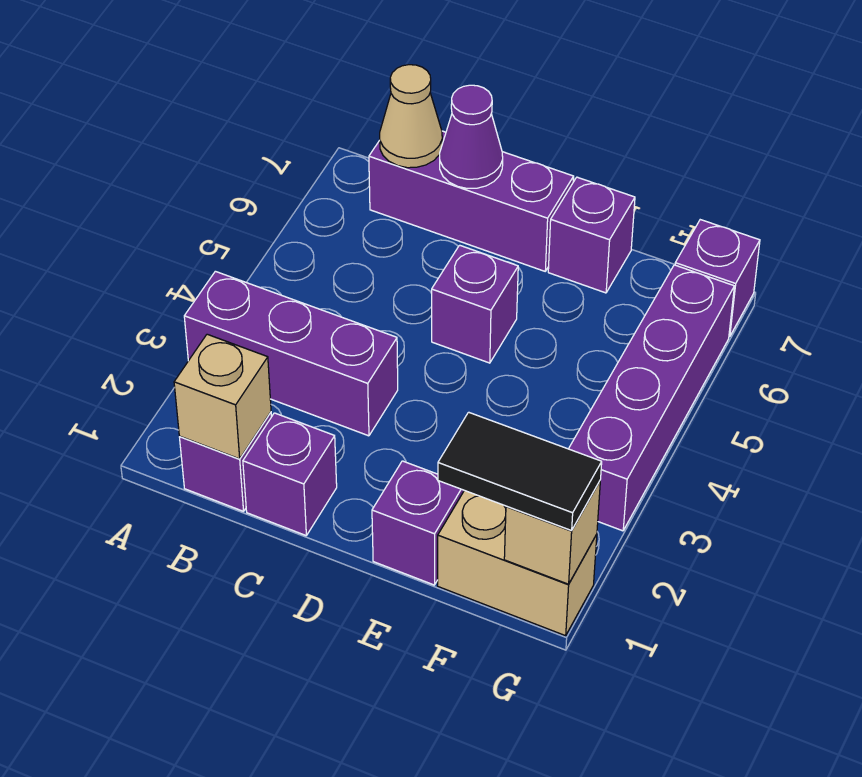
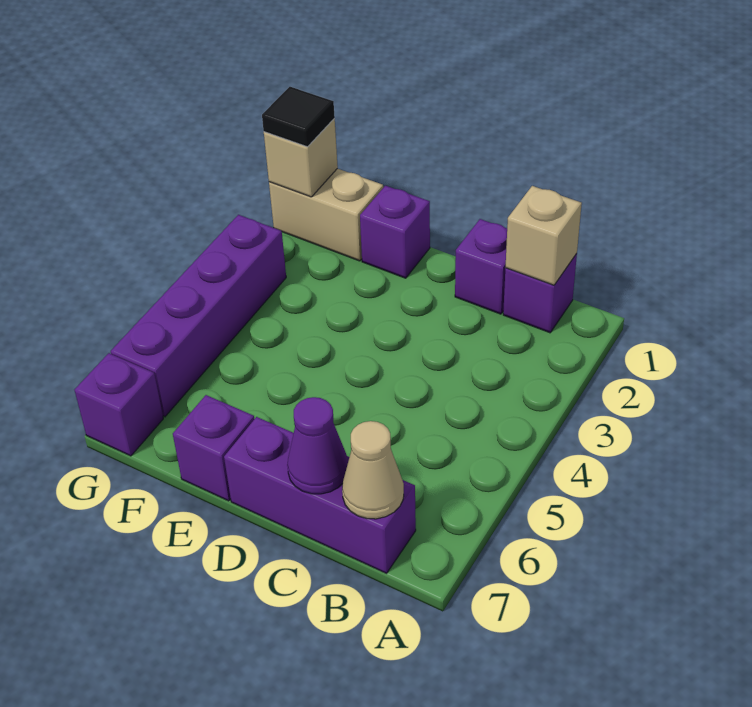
purple brick A3:C3 level 1 -> none
purple brick D5 level 1 -> none
black tile F1:G1 level 3 -> black tile G1 level 3

